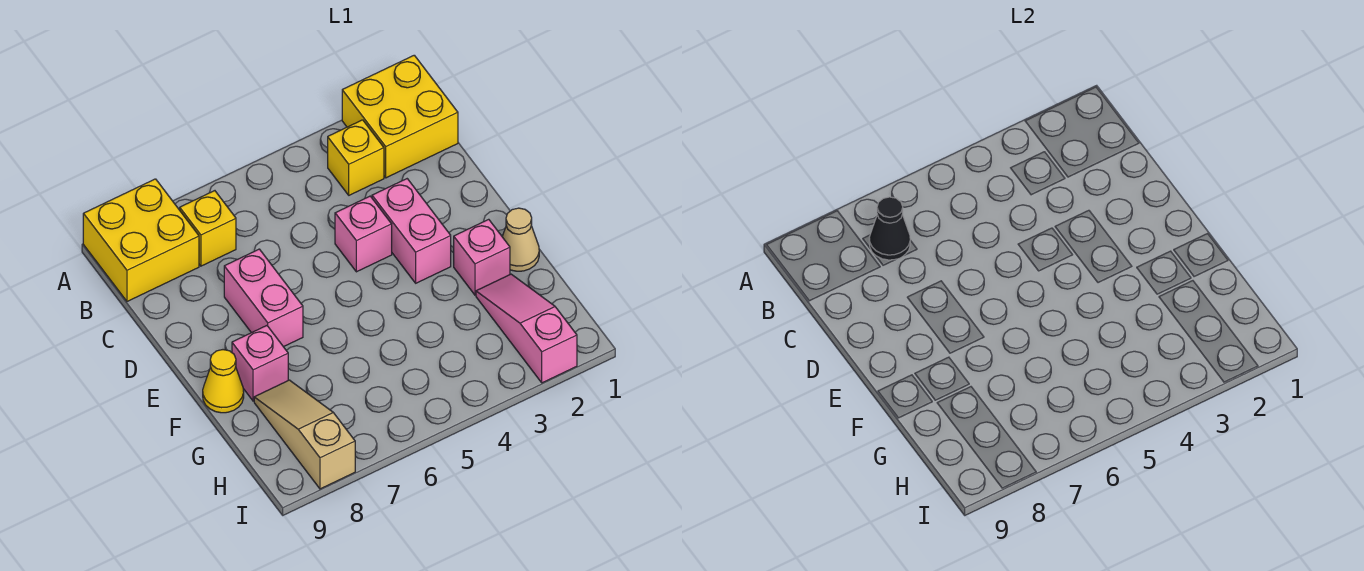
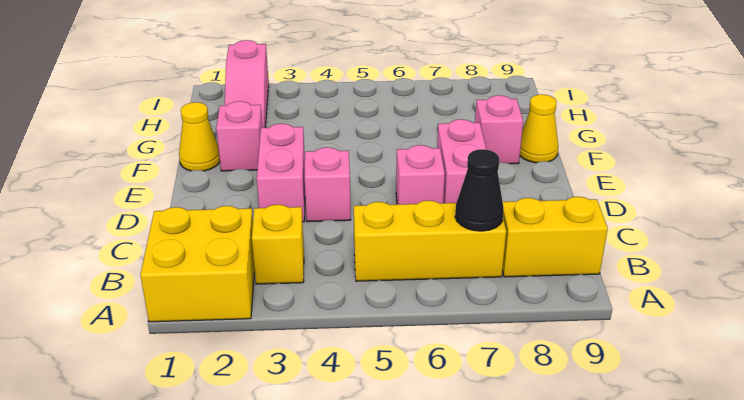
yellow brick A8:B9 level 1 -> yellow brick B8:B9 level 1
yellow brick B7 level 1 -> yellow brick B5:B7 level 1
none -> pink brick D6 level 1
tan cone F1 level 1 -> yellow cone F1 level 1
tan slope G8:I8 level 1 top I -> none

